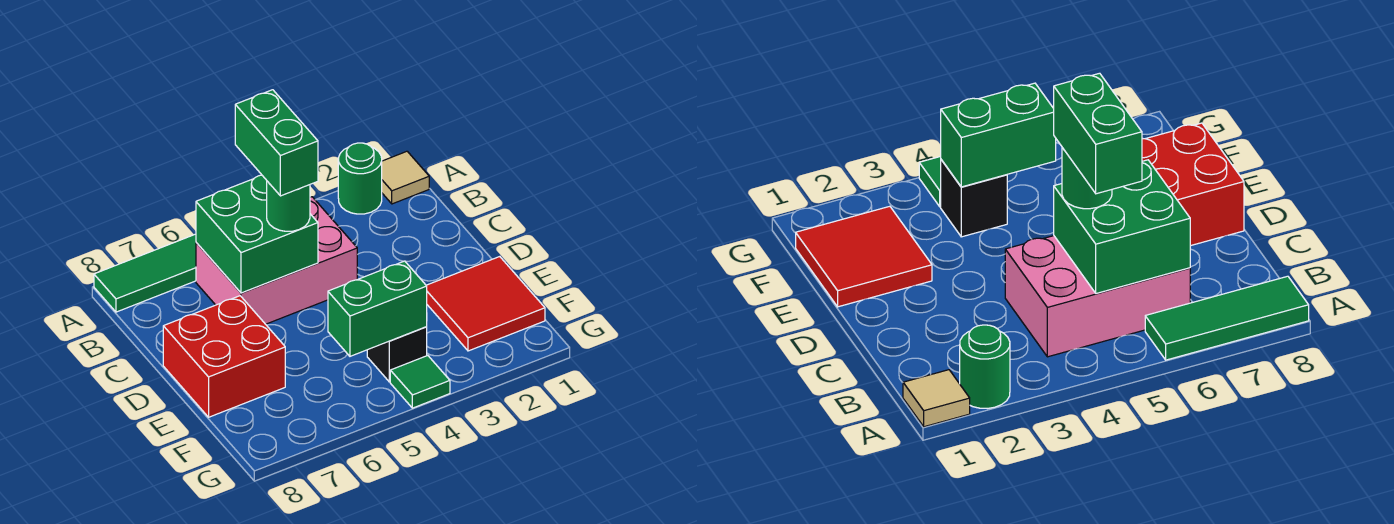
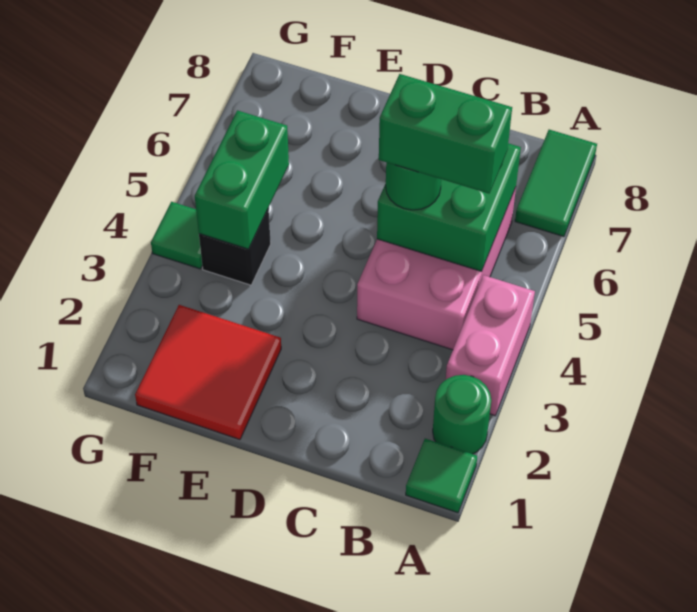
tan tile A1 level 1 -> green tile A1 level 1
none -> pink brick A3:A4 level 1
green tile A6:A8 level 1 -> green tile A7:A8 level 1
red brick D7:E8 level 1 -> none

